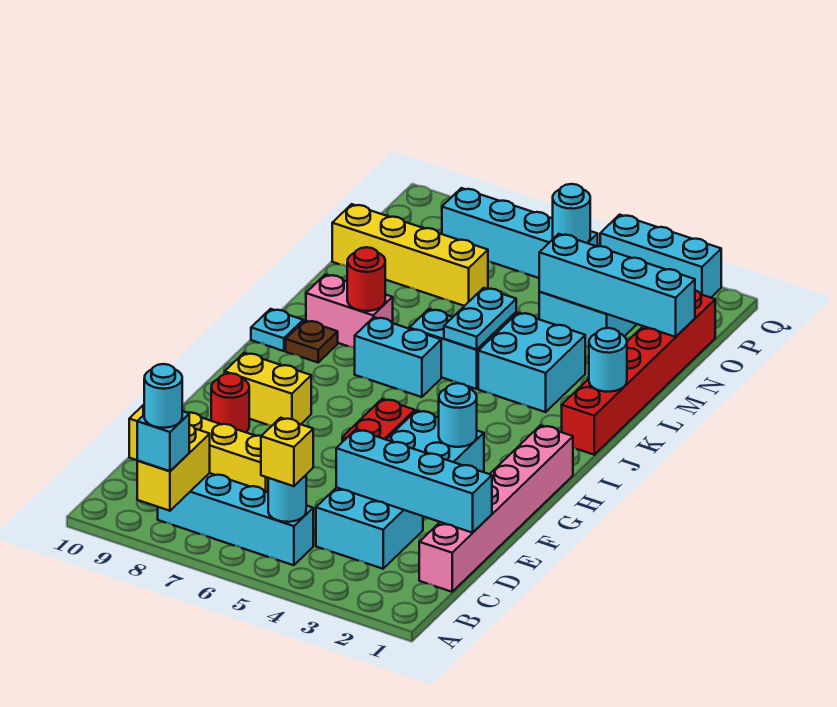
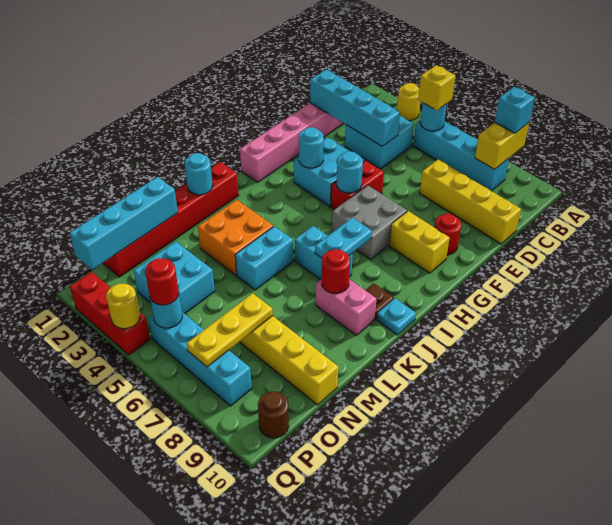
none -> yellow round brick A3 level 1
cyan round brick A8 level 4 -> cyan round brick G5 level 2
none -> grey brick G6:H7 level 1
cyan brick K3:L4 level 1 -> orange brick K3:L4 level 1
cyan brick K5:K6 level 1 -> cyan brick K5:L5 level 1
cyan plate K5:L5 level 2 -> cyan plate I7:J7 level 2
cyan brick N1:N4 level 2 -> cyan brick M1:P1 level 2
none -> yellow plate N7:P7 level 2
none -> red round brick P5 level 3
none -> brown round brick P10 level 1
cyan brick Q2:Q4 level 1 -> red brick Q2:Q4 level 1
none -> yellow round brick Q4 level 2

